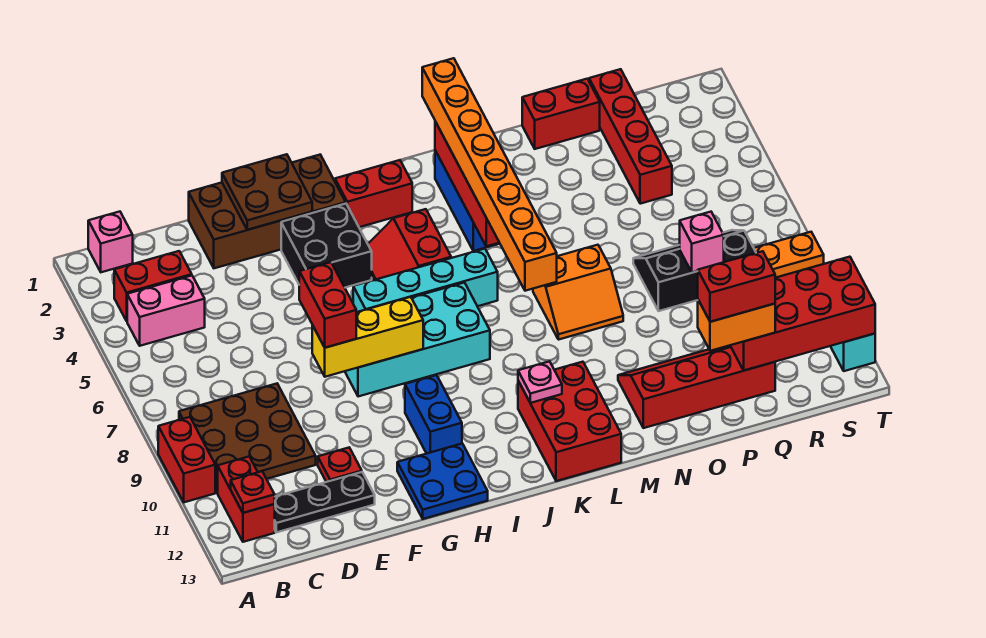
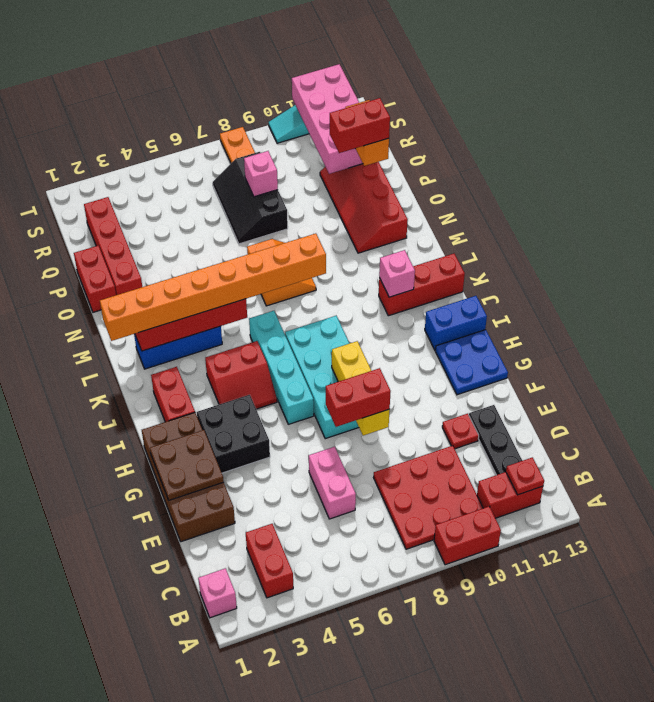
pink brick B4:C4 level 1 -> pink brick D6:E6 level 1
brown plate B8:D10 level 1 -> red plate B8:D10 level 1
blue brick H10:H11 level 1 -> blue brick I12:I13 level 1
red brick K11:L13 level 1 -> red brick K11:K13 level 1
pink plate K11 level 2 -> pink brick K11 level 2
red brick P12:Q12 level 4 -> red brick P11:P12 level 4
red brick Q1:Q4 level 1 -> red brick O2:R2 level 1
red brick Q11:T12 level 2 -> pink brick Q11:T12 level 2

